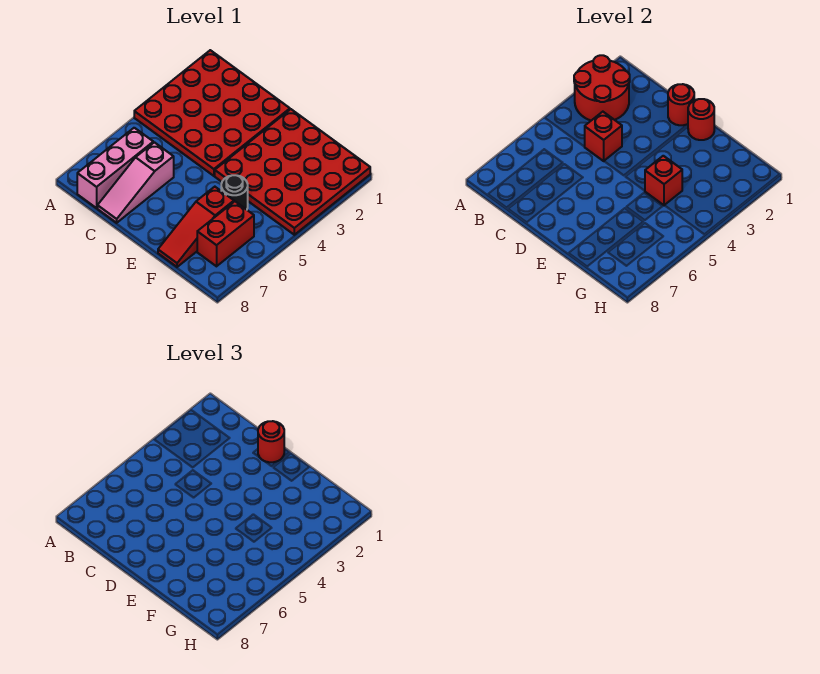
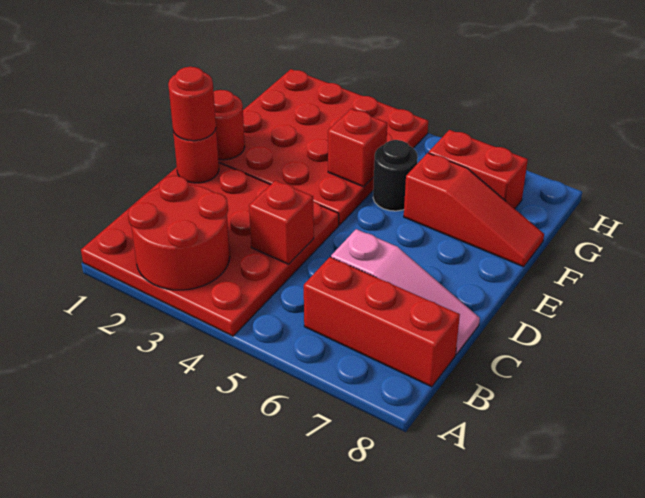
pink brick B6:B8 level 1 -> red brick B6:B8 level 1

